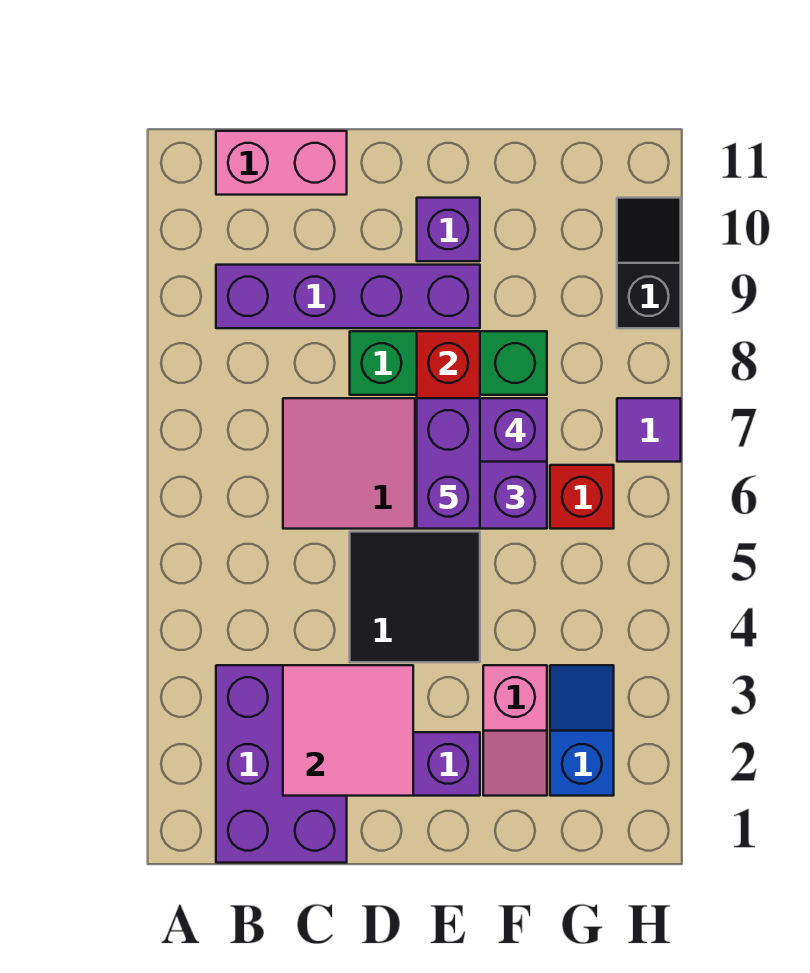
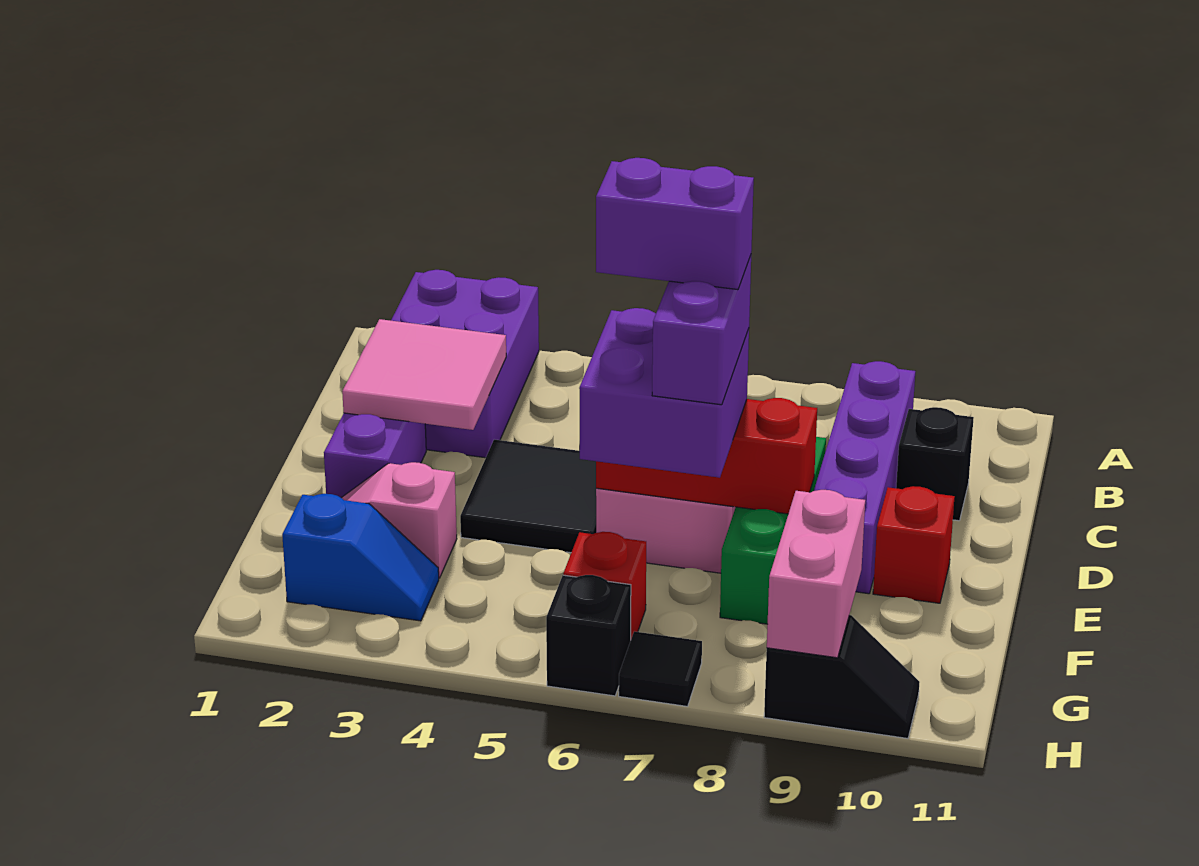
purple brick B1:C3 level 1 -> purple brick A2:C3 level 1
pink brick B11:C11 level 1 -> pink brick G9:H9 level 2
none -> black brick C10 level 1
purple brick E10 level 1 -> red brick E10 level 1
none -> black brick H6 level 1
purple tile H7 level 1 -> black tile H7 level 1

